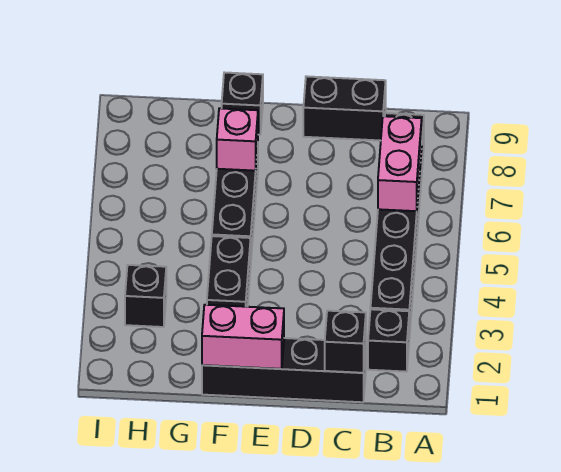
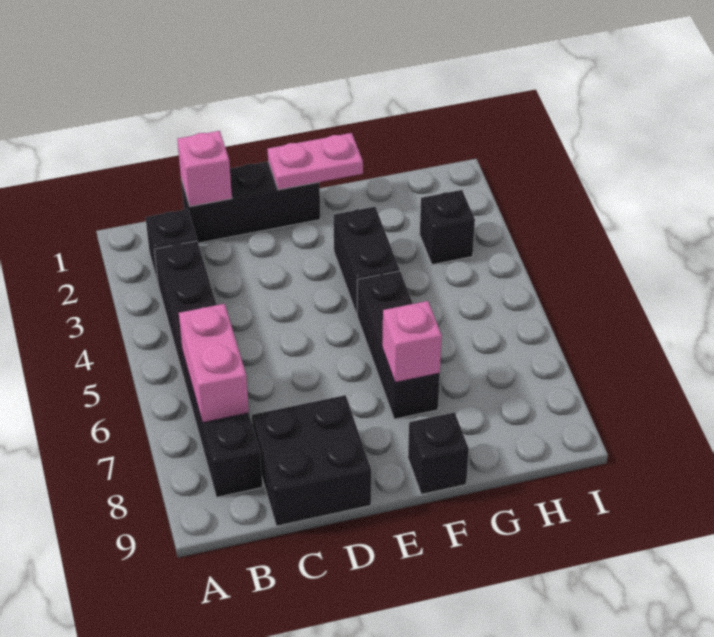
black brick C1:F1 level 1 -> black brick C1:E1 level 1
black brick C1 level 2 -> pink brick C1 level 2
black brick C9:D9 level 1 -> black brick C8:D9 level 1
pink brick E1:F1 level 2 -> pink plate E1:F1 level 2

